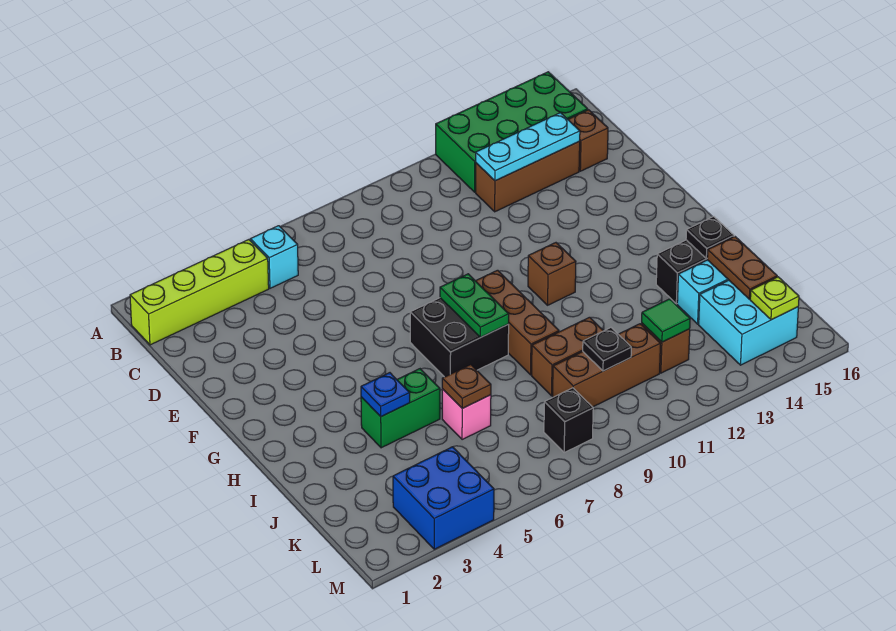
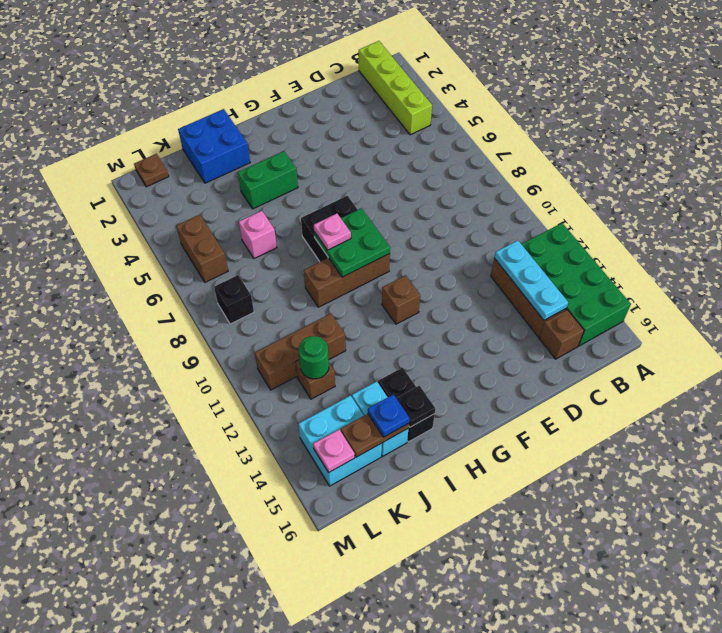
cyan brick B5 level 1 -> none
green plate G8:H8 level 2 -> green plate G8:H9 level 2
none -> pink plate H8 level 3
green brick I4:I5 level 1 -> green brick H4:I4 level 1
blue plate I4 level 2 -> blue plate J15 level 3
brown plate J6 level 2 -> brown plate L1 level 1
brown brick J9:J10 level 1 -> brown brick L5:L6 level 1
brown brick K9:K11 level 1 -> brown brick J11:L11 level 1
black plate K10 level 2 -> none
green tile K12 level 2 -> green round brick K12 level 2
blue brick L3:M4 level 1 -> blue brick I1:J2 level 1
lime plate L15 level 2 -> pink plate L15 level 2

